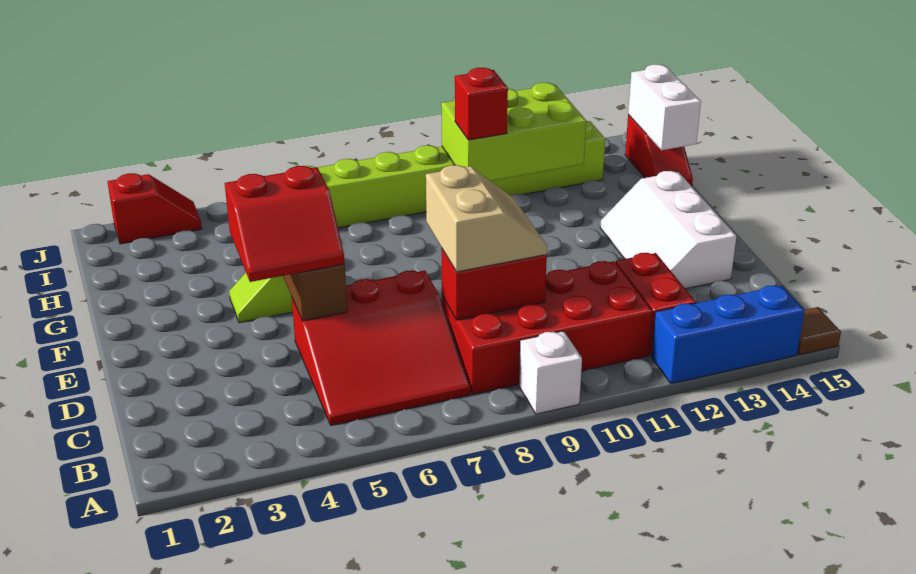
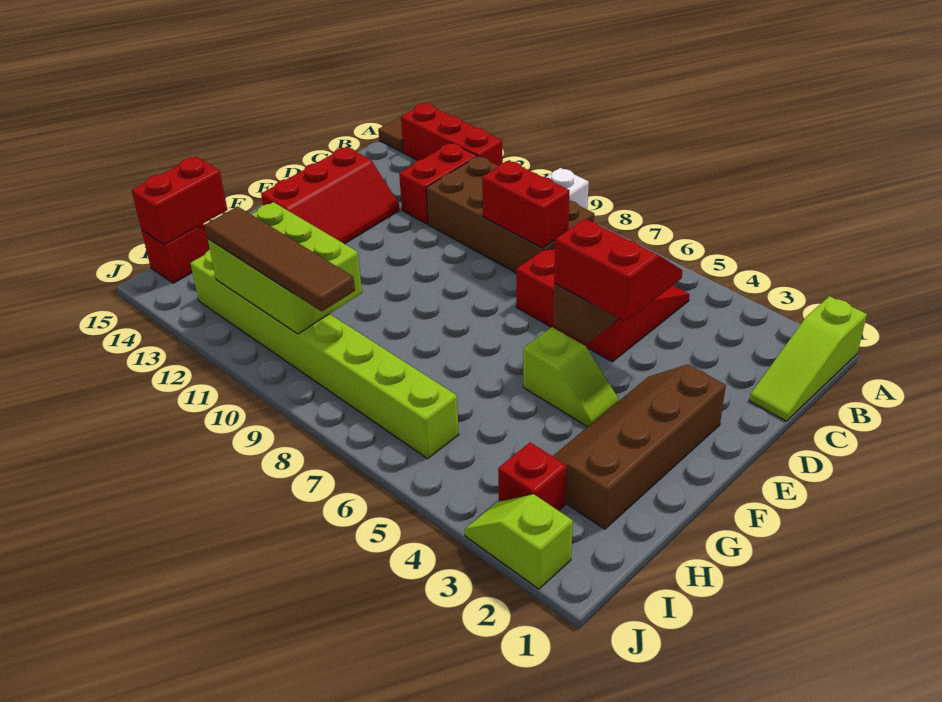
none -> lime slope A1:C1 level 1 top A
blue brick A12:A14 level 1 -> red brick A12:A14 level 1
red brick B8:C11 level 1 -> brown brick B8:C11 level 1
tan slope C8:D9 level 3 top 8 -> none
white slope D13:F14 level 1 top 14 -> red slope D13:F14 level 1 top 14
none -> brown slope E2:H3 level 1 top 2
red brick H10 level 3 -> red brick I3 level 1
white brick H15:I15 level 2 -> red brick H15:I15 level 2
none -> brown tile I9:I12 level 3
red slope J2:J3 level 1 top 2 -> lime slope J2:J3 level 1 top 2

